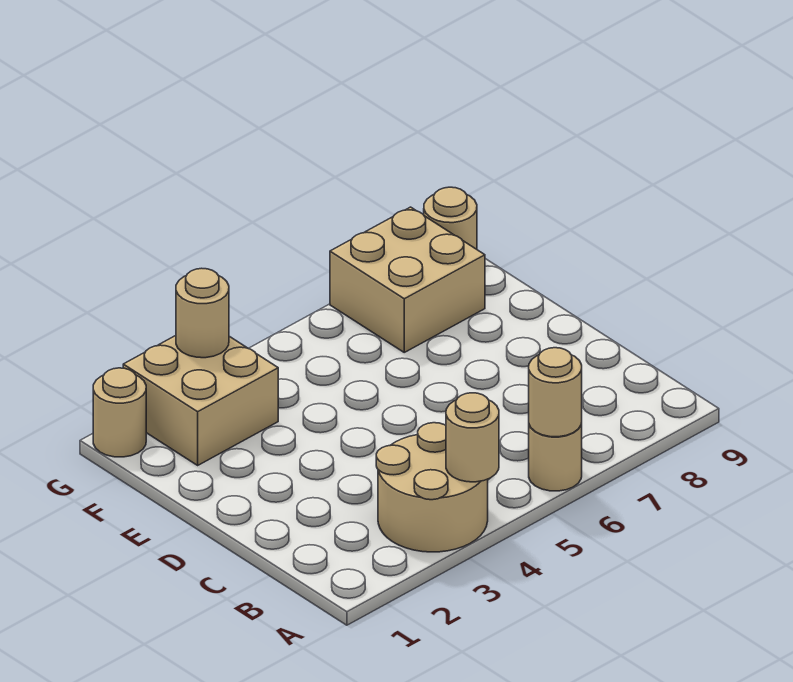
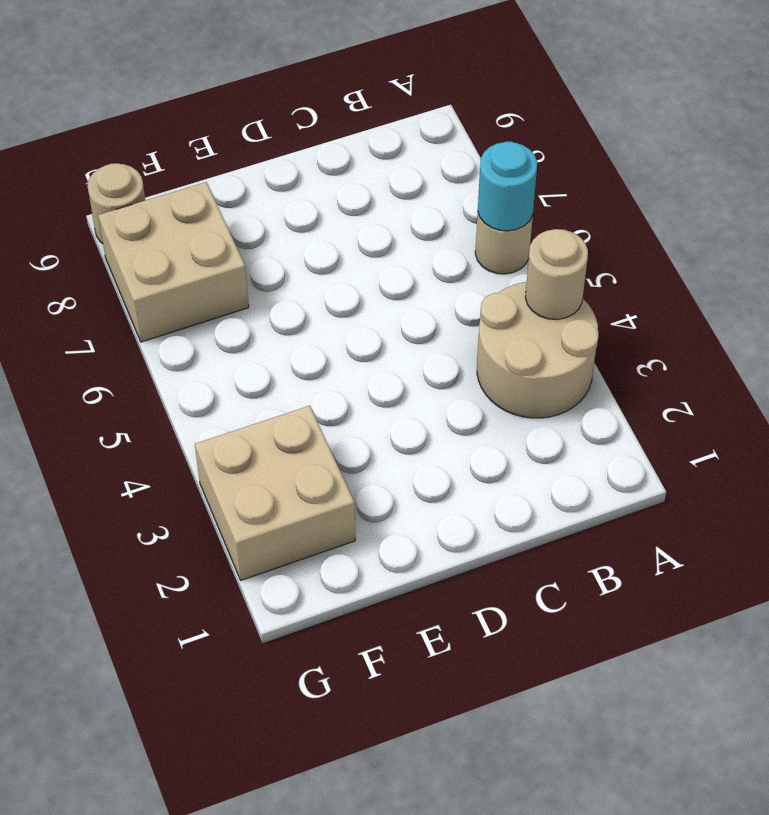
tan round brick A6 level 2 -> cyan round brick A6 level 2
tan round brick G1 level 1 -> none
tan round brick G3 level 2 -> none

